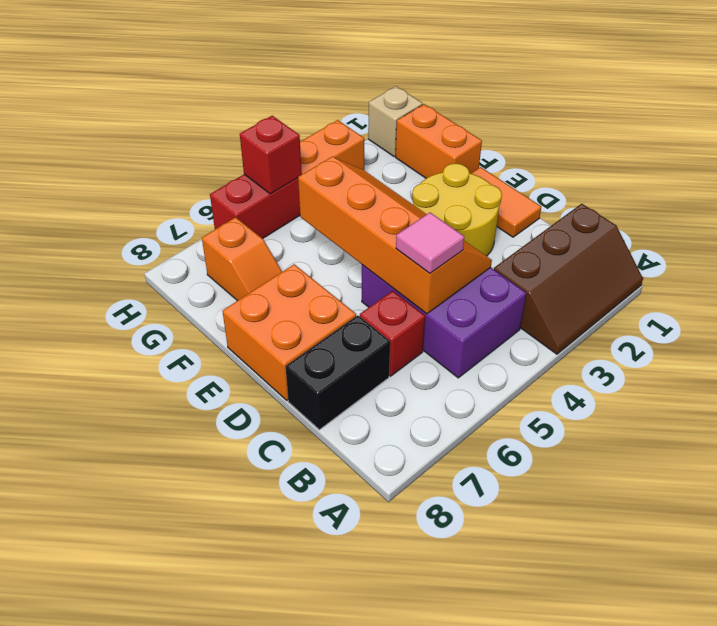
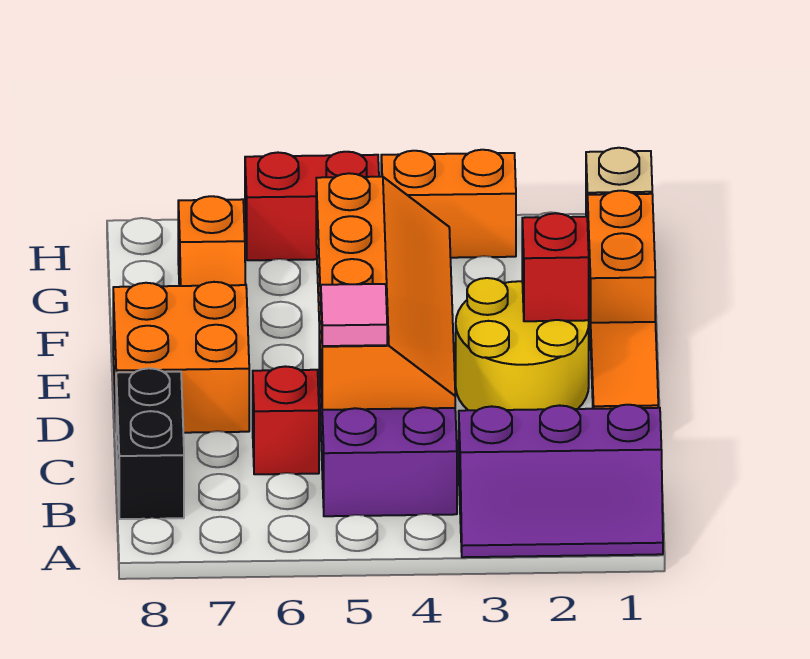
brown slope A1:B3 level 1 top B -> purple slope A1:B3 level 1 top B
black brick C7:C8 level 1 -> black brick B8:C8 level 1
red brick H5 level 2 -> red brick E2 level 2

